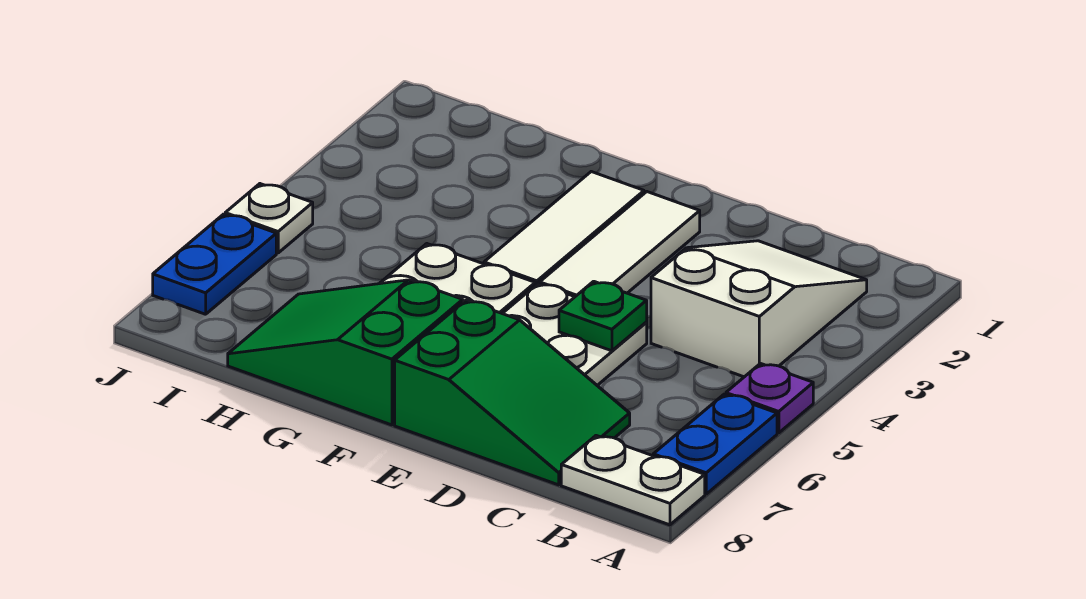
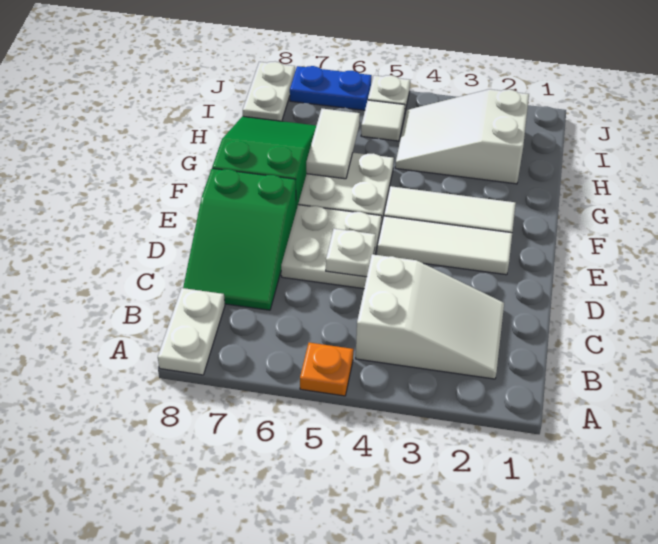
purple plate A5 level 1 -> orange plate A5 level 1
blue plate A6:A7 level 1 -> none
green plate D5 level 2 -> white plate D5 level 2
none -> white tile G6:H6 level 2
none -> white slope H2:I4 level 1 top 2
none -> white tile I5 level 1
none -> white plate I8:J8 level 1

